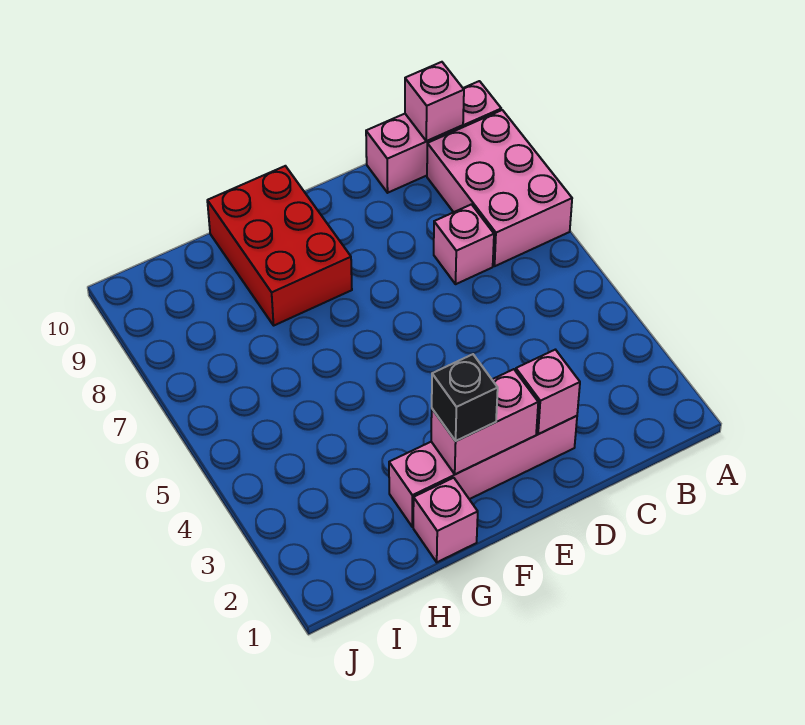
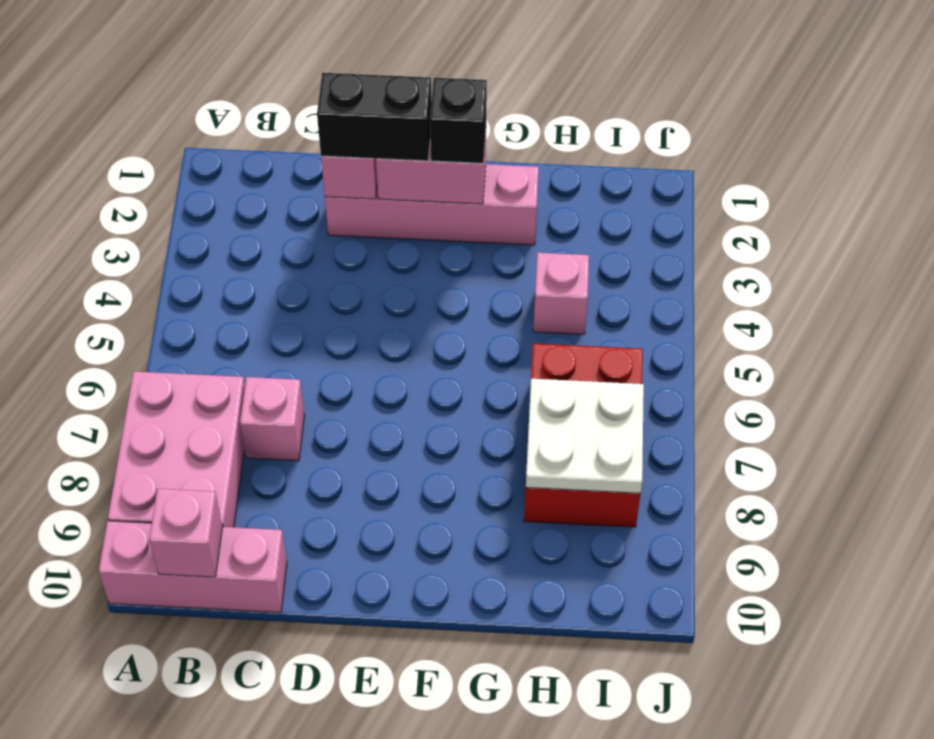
none -> black brick D2:E2 level 3
red brick F8:G10 level 1 -> red brick H6:I8 level 1
pink brick G1 level 1 -> pink brick H4 level 1
none -> white plate H7:I8 level 2

